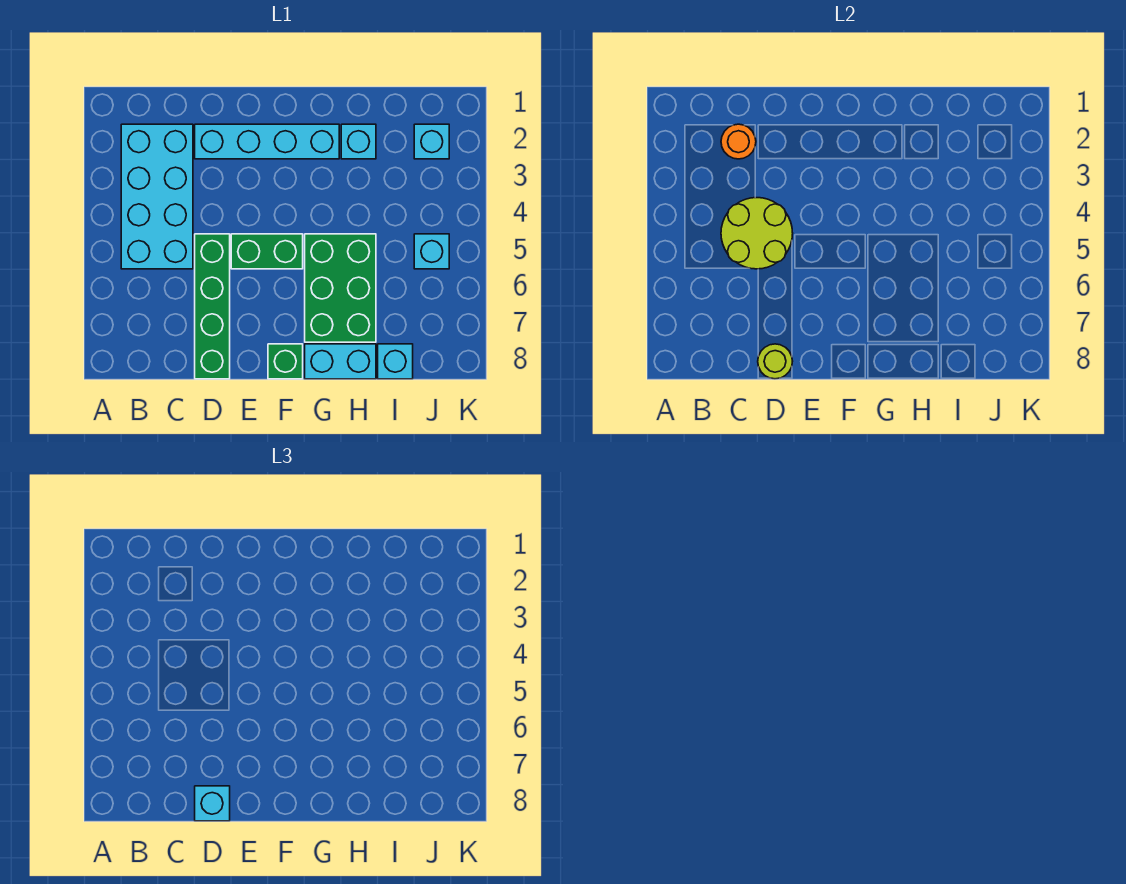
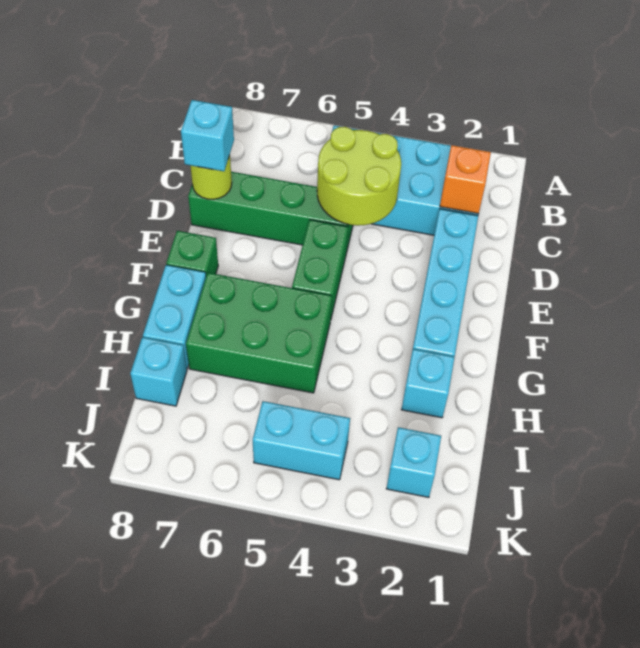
orange round brick C2 level 2 -> orange brick C2 level 2
cyan brick J5 level 1 -> cyan brick J4:J5 level 1

